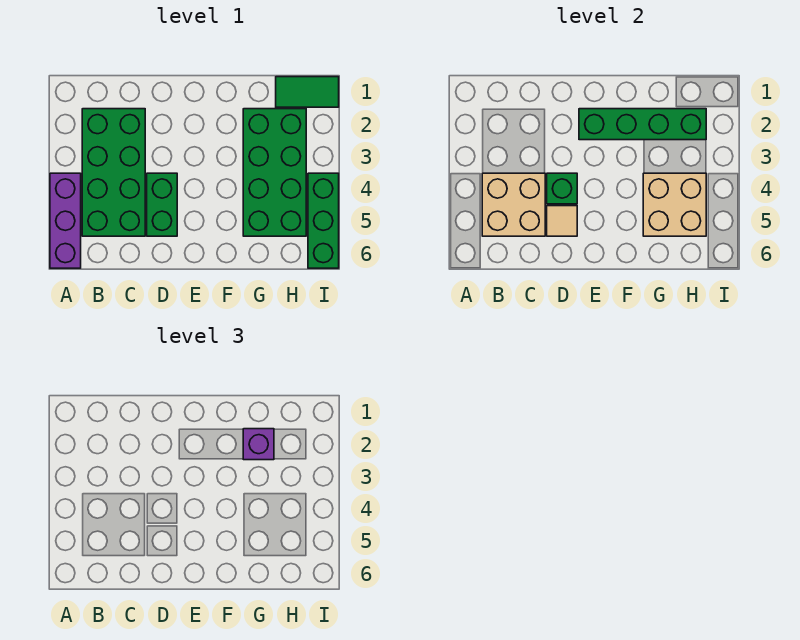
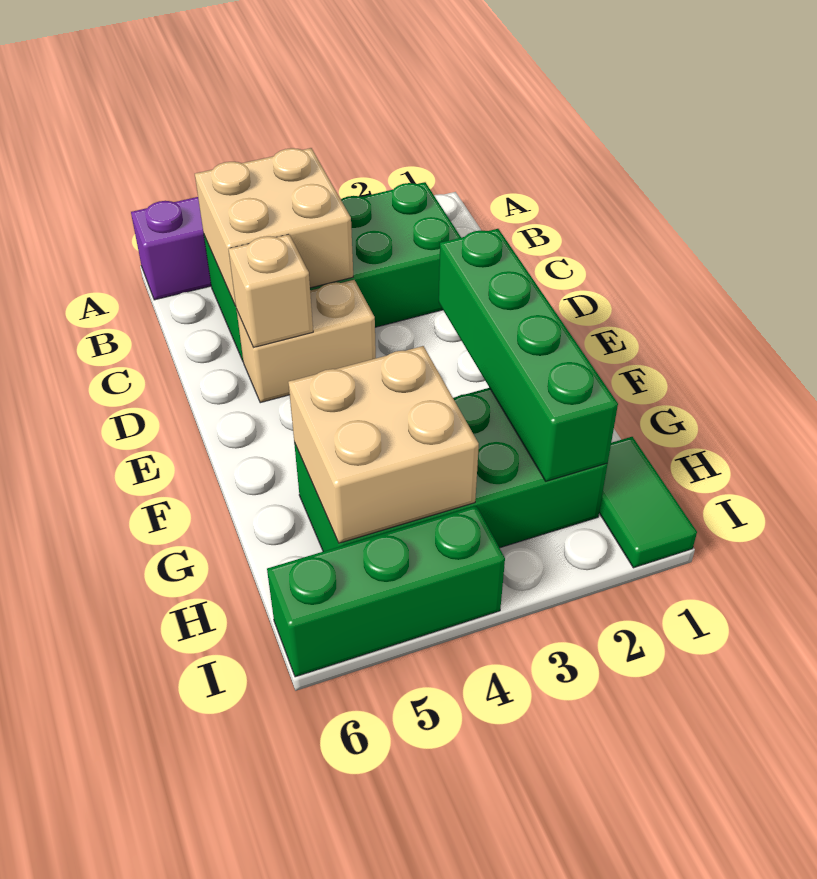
green brick D4:D5 level 1 -> tan brick D4:D5 level 1
green brick D4 level 2 -> none
tan tile D5 level 2 -> tan brick D5 level 2
purple brick G2 level 3 -> none

